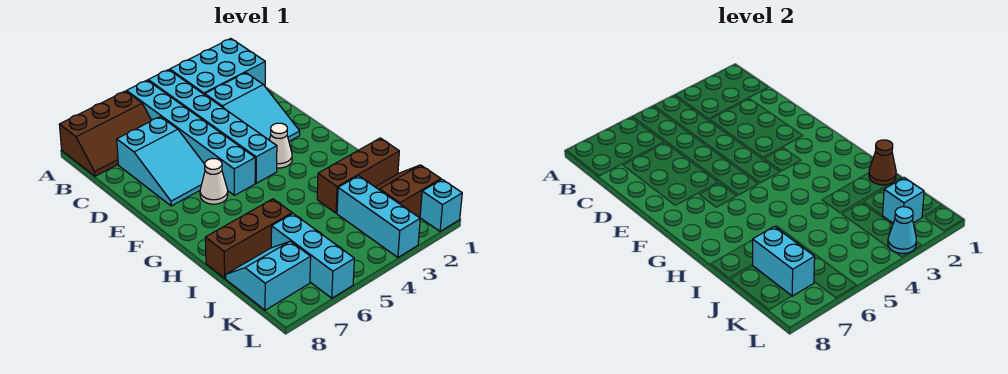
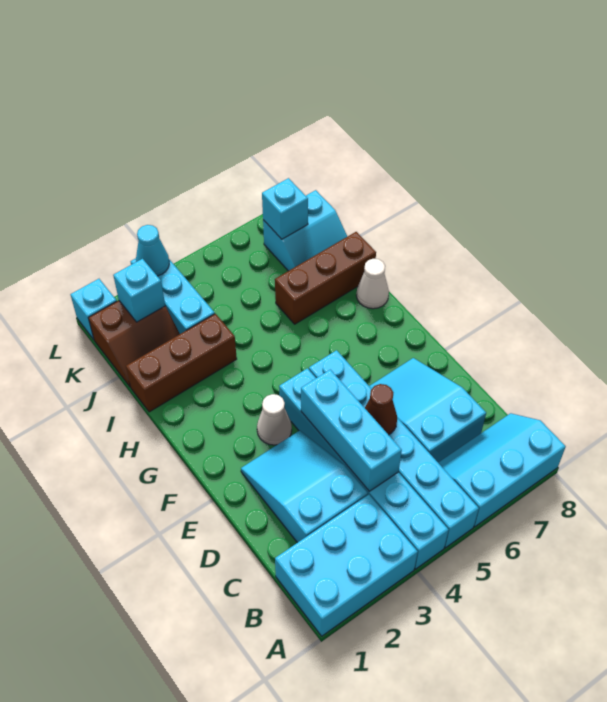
brown slope A6:B8 level 1 top A -> cyan slope A6:B8 level 1 top A
white cone F6 level 1 -> white cone H8 level 1
brown cone I1 level 2 -> brown cone D5 level 2
cyan brick J6:L6 level 1 -> cyan brick C4:E4 level 2
cyan brick J7:K7 level 2 -> cyan brick K7 level 2

